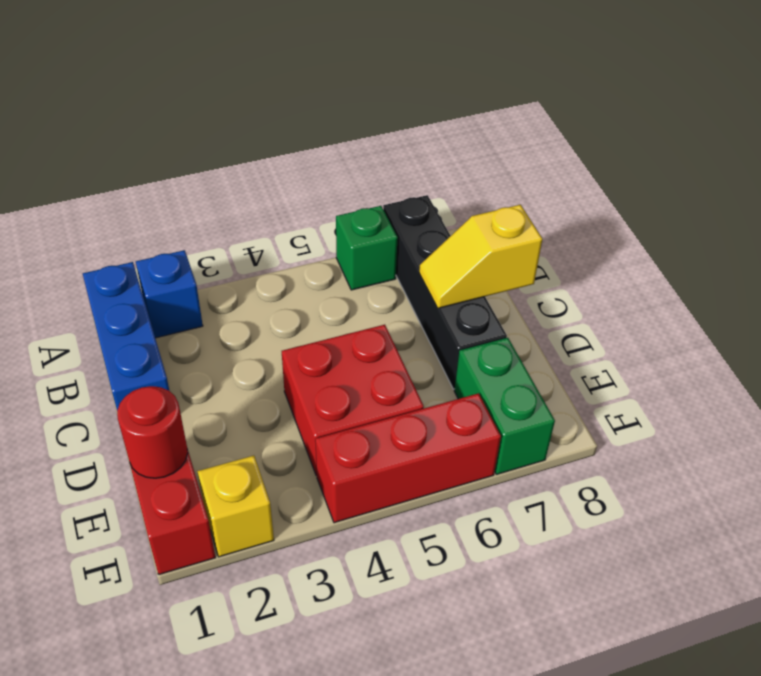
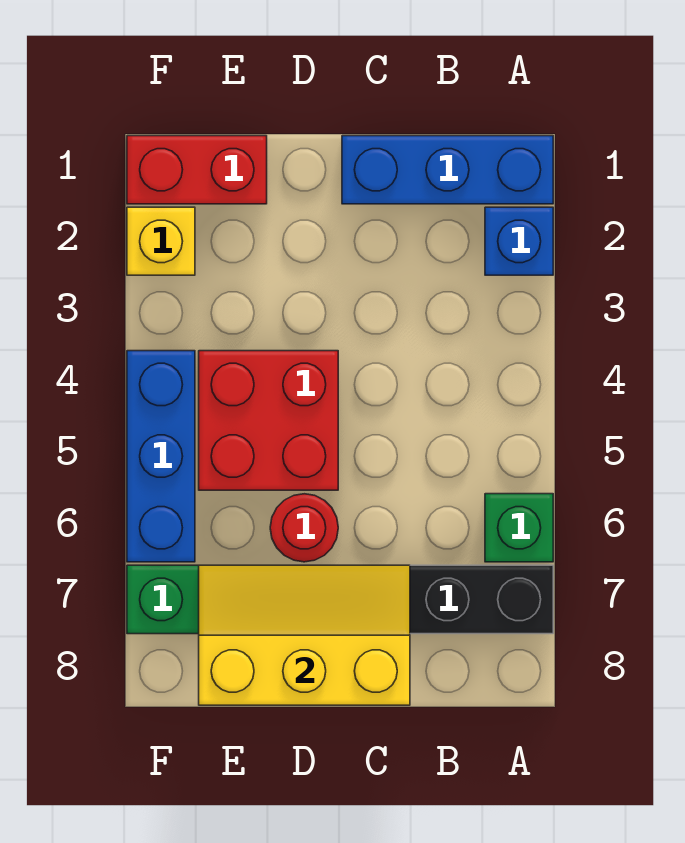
yellow slope C7:C8 level 2 top 8 -> yellow slope C7:E8 level 2 top 8
red round brick E1 level 2 -> red round brick D6 level 1
red brick F4:F6 level 1 -> blue brick F4:F6 level 1

